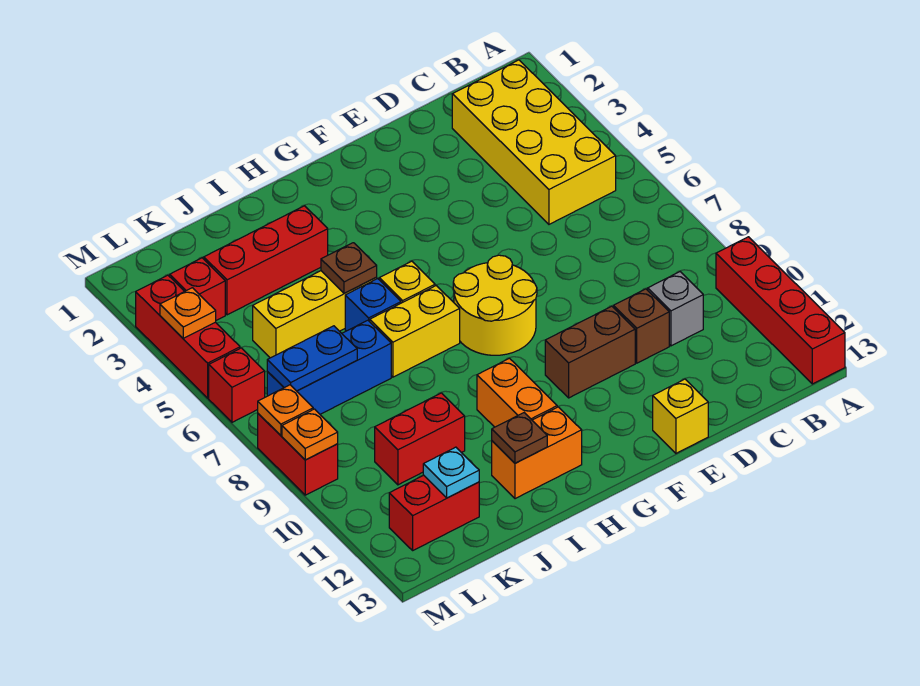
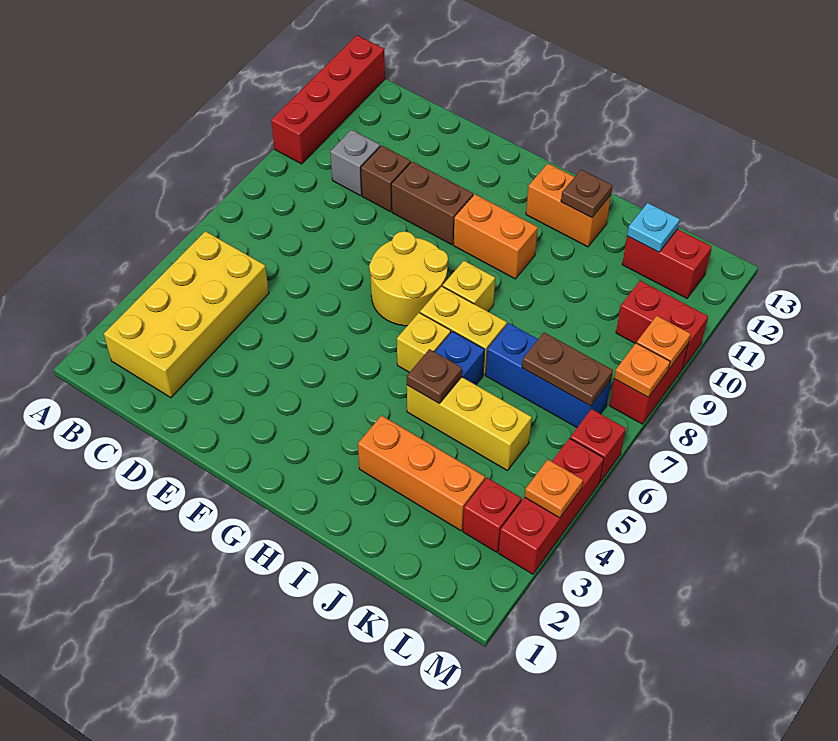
yellow brick E13 level 1 -> yellow brick H8 level 1
orange brick H10:H11 level 1 -> orange brick G10:H10 level 1
red brick I3:K3 level 1 -> orange brick I3:K3 level 1
red brick J10:K10 level 1 -> red brick L10:M10 level 1
blue plate K7:L7 level 2 -> brown plate K7:L7 level 2

